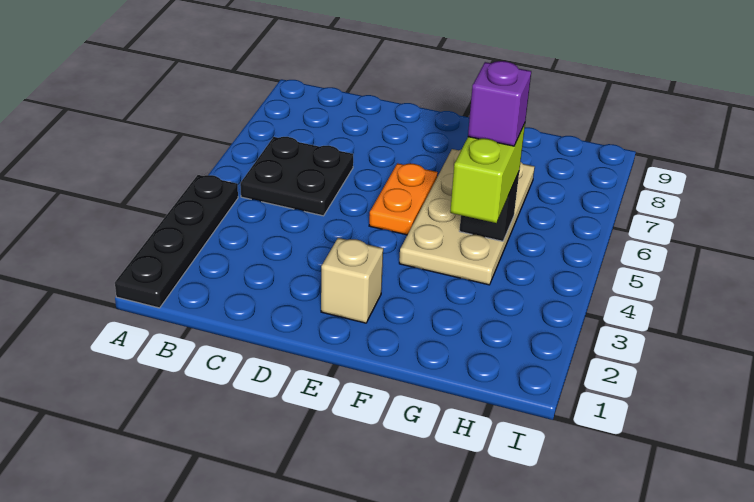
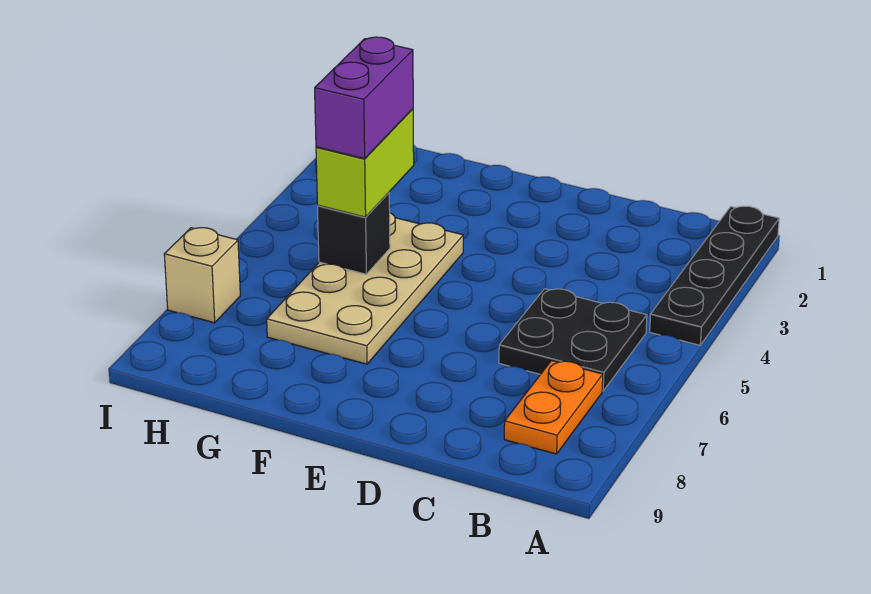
tan brick E2 level 1 -> tan brick I7 level 1
orange plate E5:E6 level 1 -> orange plate B7:B8 level 1
purple brick G5 level 4 -> purple brick G4:G5 level 4

